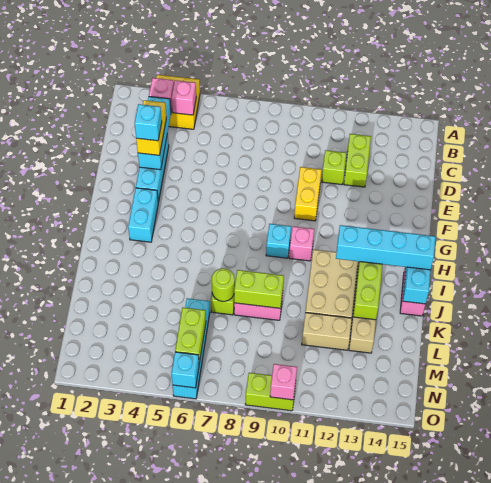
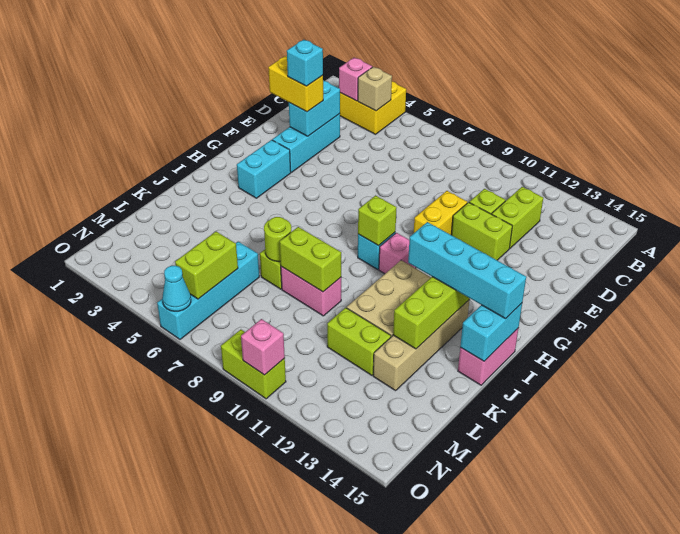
pink brick B4 level 2 -> tan brick B4 level 2
cyan brick C3:E3 level 2 -> cyan brick D3:E3 level 2
yellow brick D3:E3 level 3 -> yellow brick E2:E3 level 3
none -> lime brick E11:E12 level 1
none -> lime brick H9 level 2
tan brick L11:L12 level 1 -> lime brick L11:L12 level 1
cyan brick O6 level 2 -> cyan cone O6 level 2

